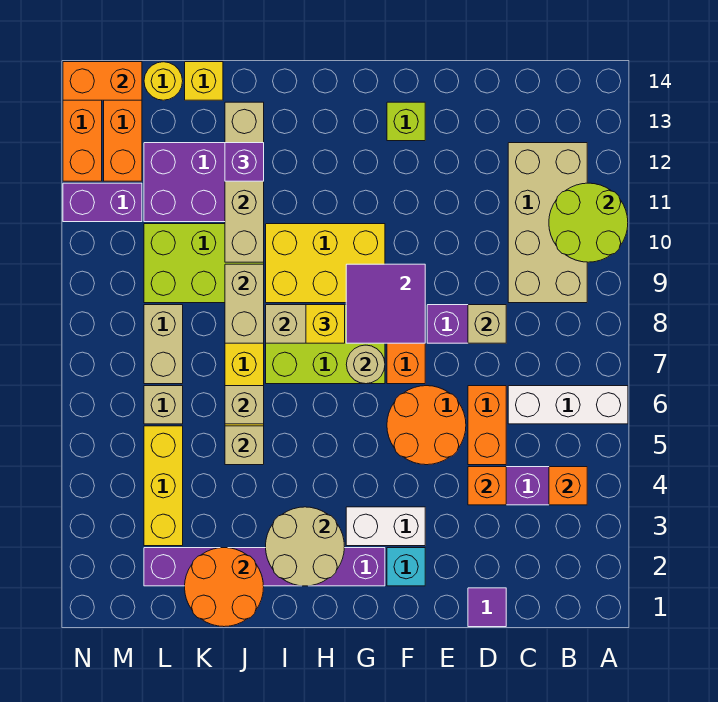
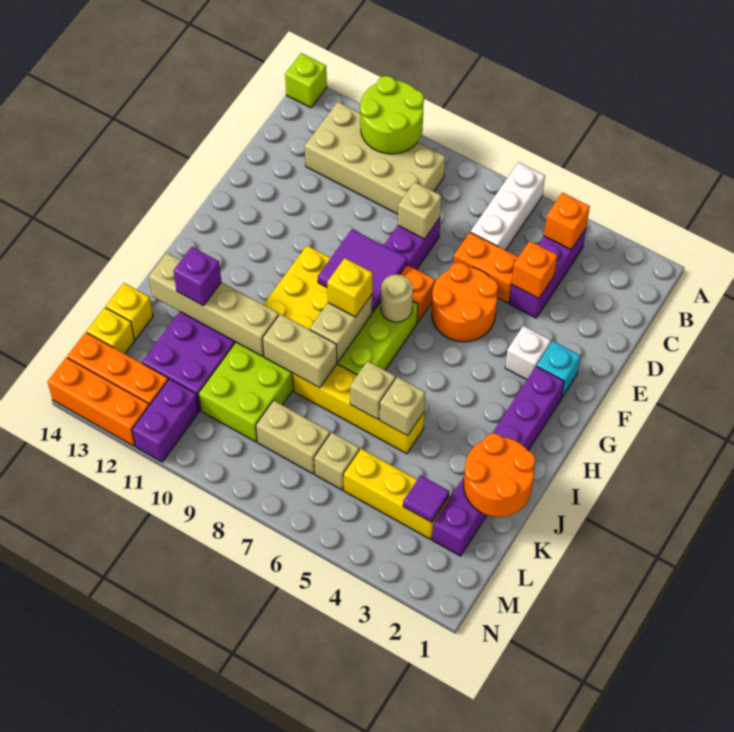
purple tile D1 level 1 -> purple tile L3 level 2
white brick F3:G3 level 1 -> white brick F3 level 1
lime brick F13 level 1 -> lime brick A14 level 1
tan round brick H2:I3 level 2 -> none
yellow round brick L14 level 1 -> yellow brick L14 level 1
orange brick M14:N14 level 2 -> none

